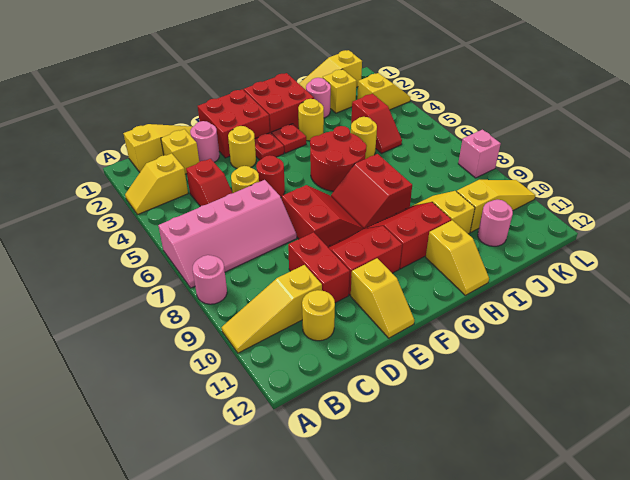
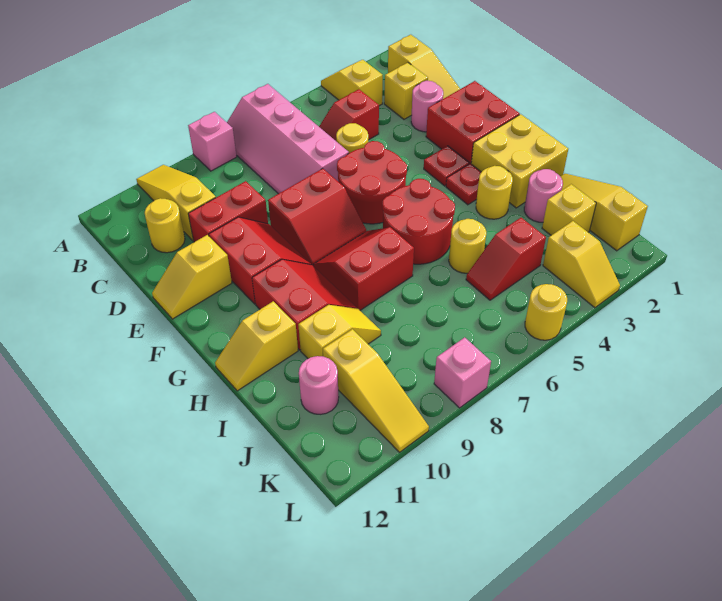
pink round brick A8 level 1 -> pink brick A8 level 1
yellow round brick E3 level 1 -> yellow round brick L5 level 1
red round brick E5 level 1 -> red round brick E5:F6 level 1
red brick G1:H2 level 1 -> yellow brick G1:H2 level 1

